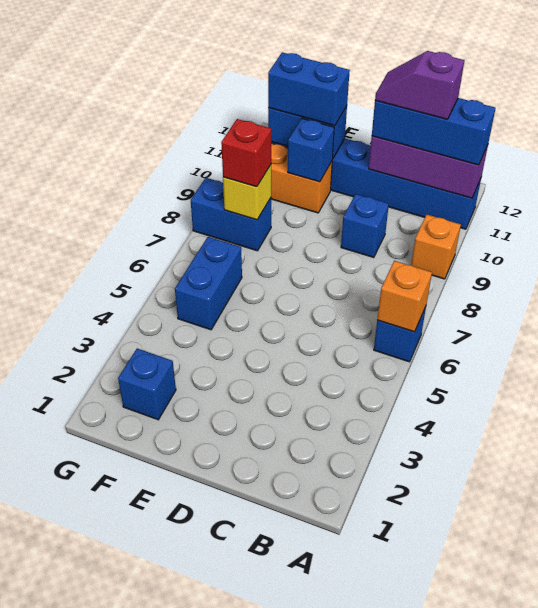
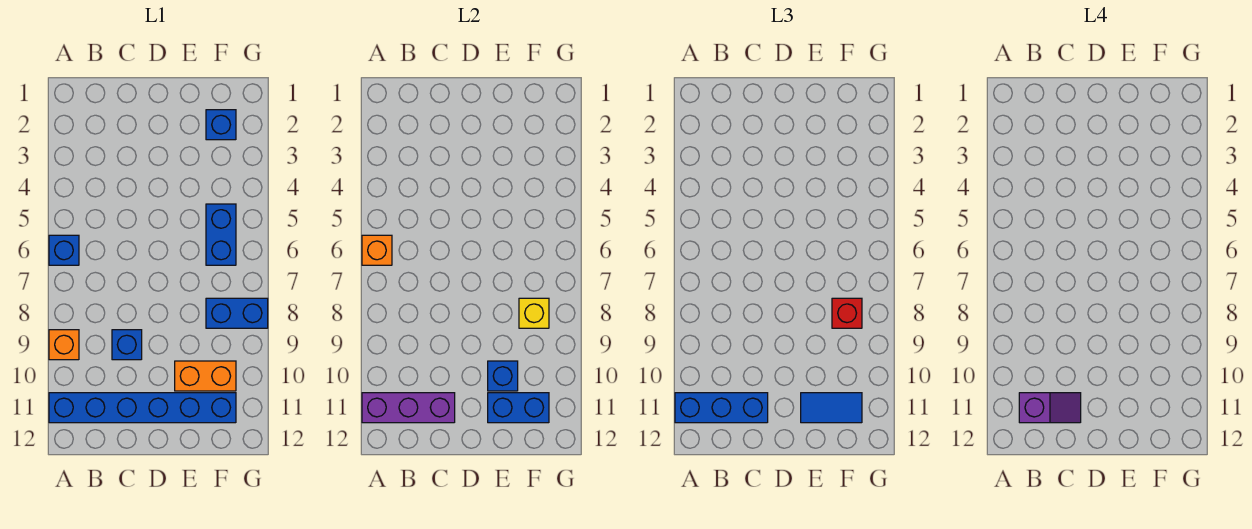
blue brick E11:F11 level 3 -> blue tile E11:F11 level 3

